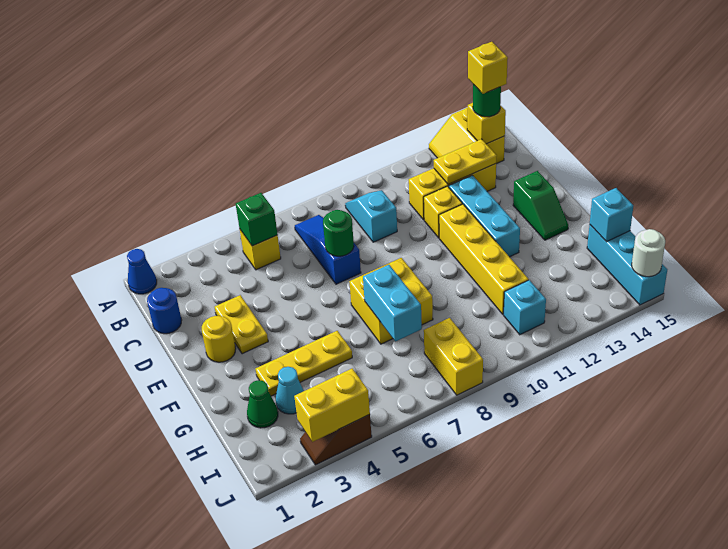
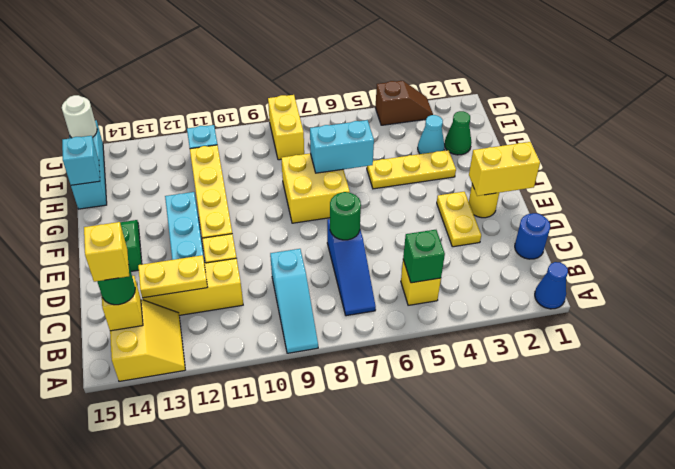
cyan slope B9:C9 level 1 top C -> cyan slope A9:C9 level 1 top C
cyan brick G7:H7 level 2 -> cyan brick G6:G7 level 2
yellow brick J3:J4 level 2 -> yellow brick E1:E2 level 2

